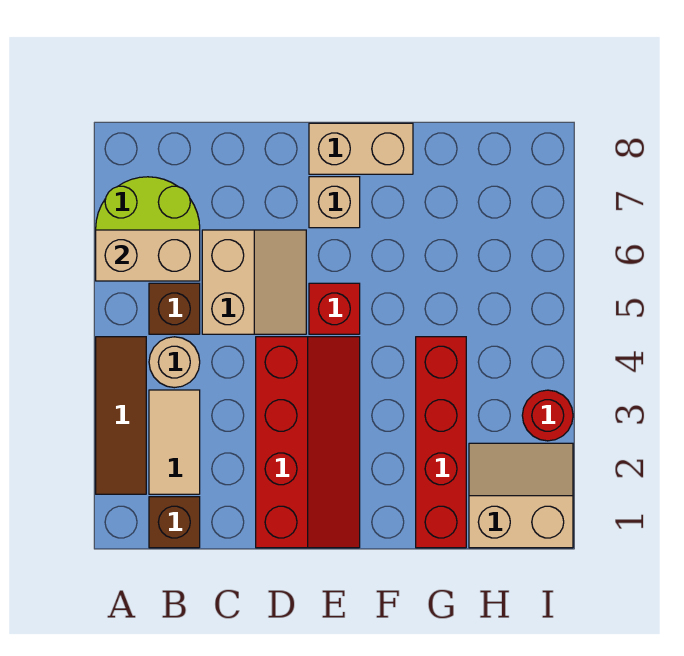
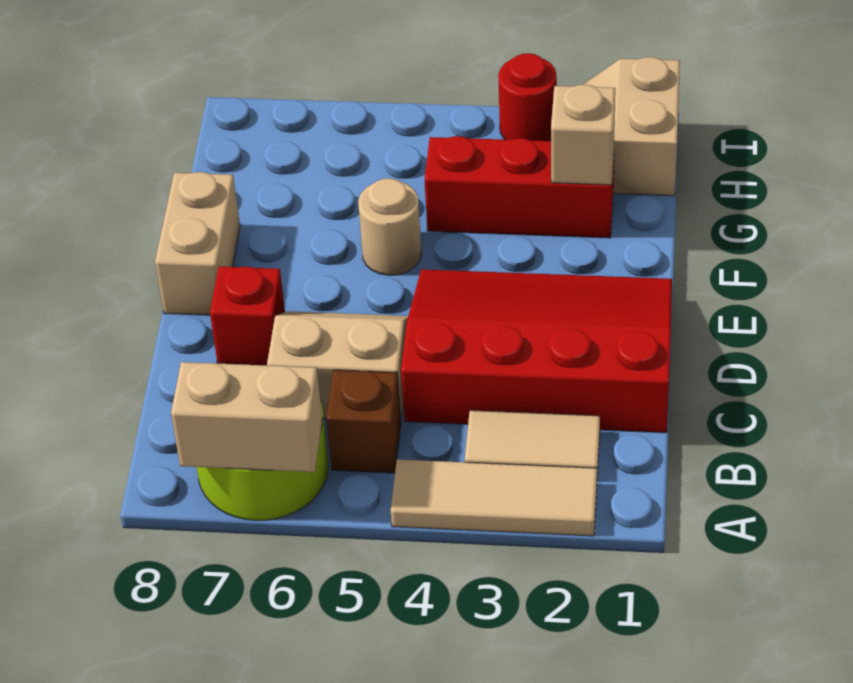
brown tile A2:A4 level 1 -> tan tile A2:A4 level 1
tan brick A6:B6 level 2 -> tan brick A6:A7 level 2
brown brick B1 level 1 -> none
tan round brick B4 level 1 -> tan round brick F5 level 1
red slope D1:E4 level 1 top D -> red slope C1:E4 level 1 top C
red brick E5 level 1 -> red brick D7 level 1
tan brick E7 level 1 -> tan brick G2 level 2
red brick G1:G4 level 1 -> red brick G2:G4 level 1

